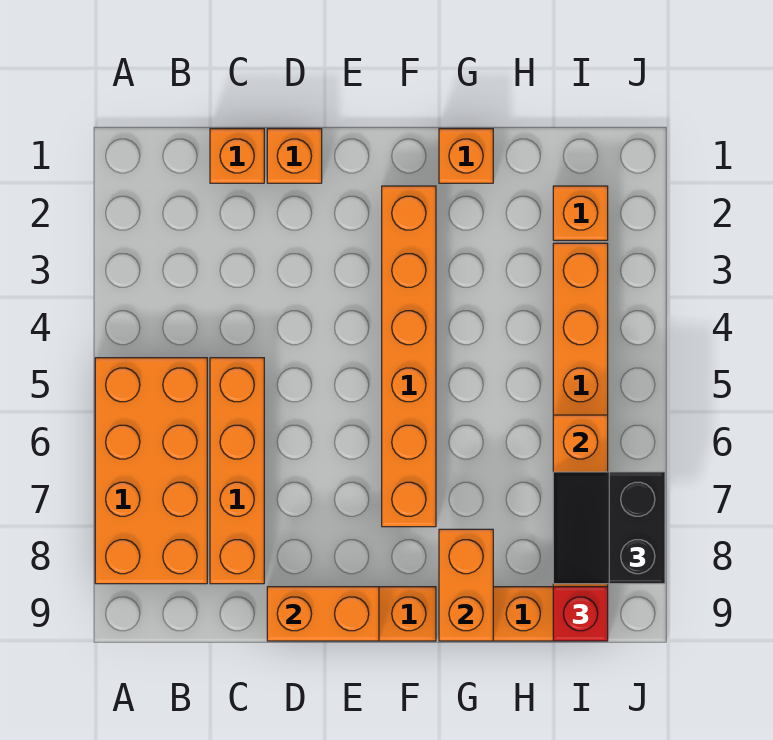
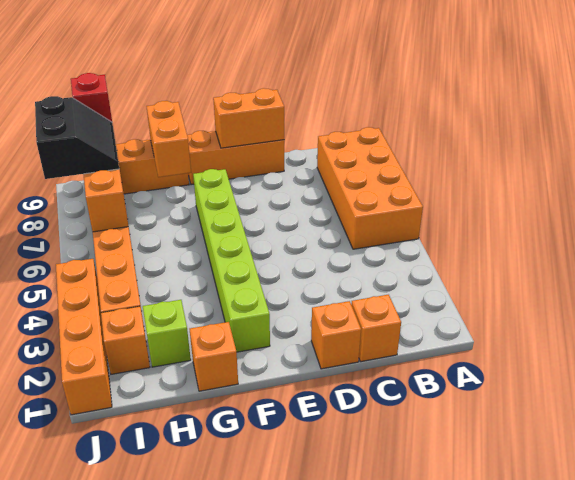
orange brick C5:C8 level 1 -> orange brick J1:J4 level 1
orange brick F2:F7 level 1 -> lime brick F2:F7 level 1
none -> lime brick H2 level 1

